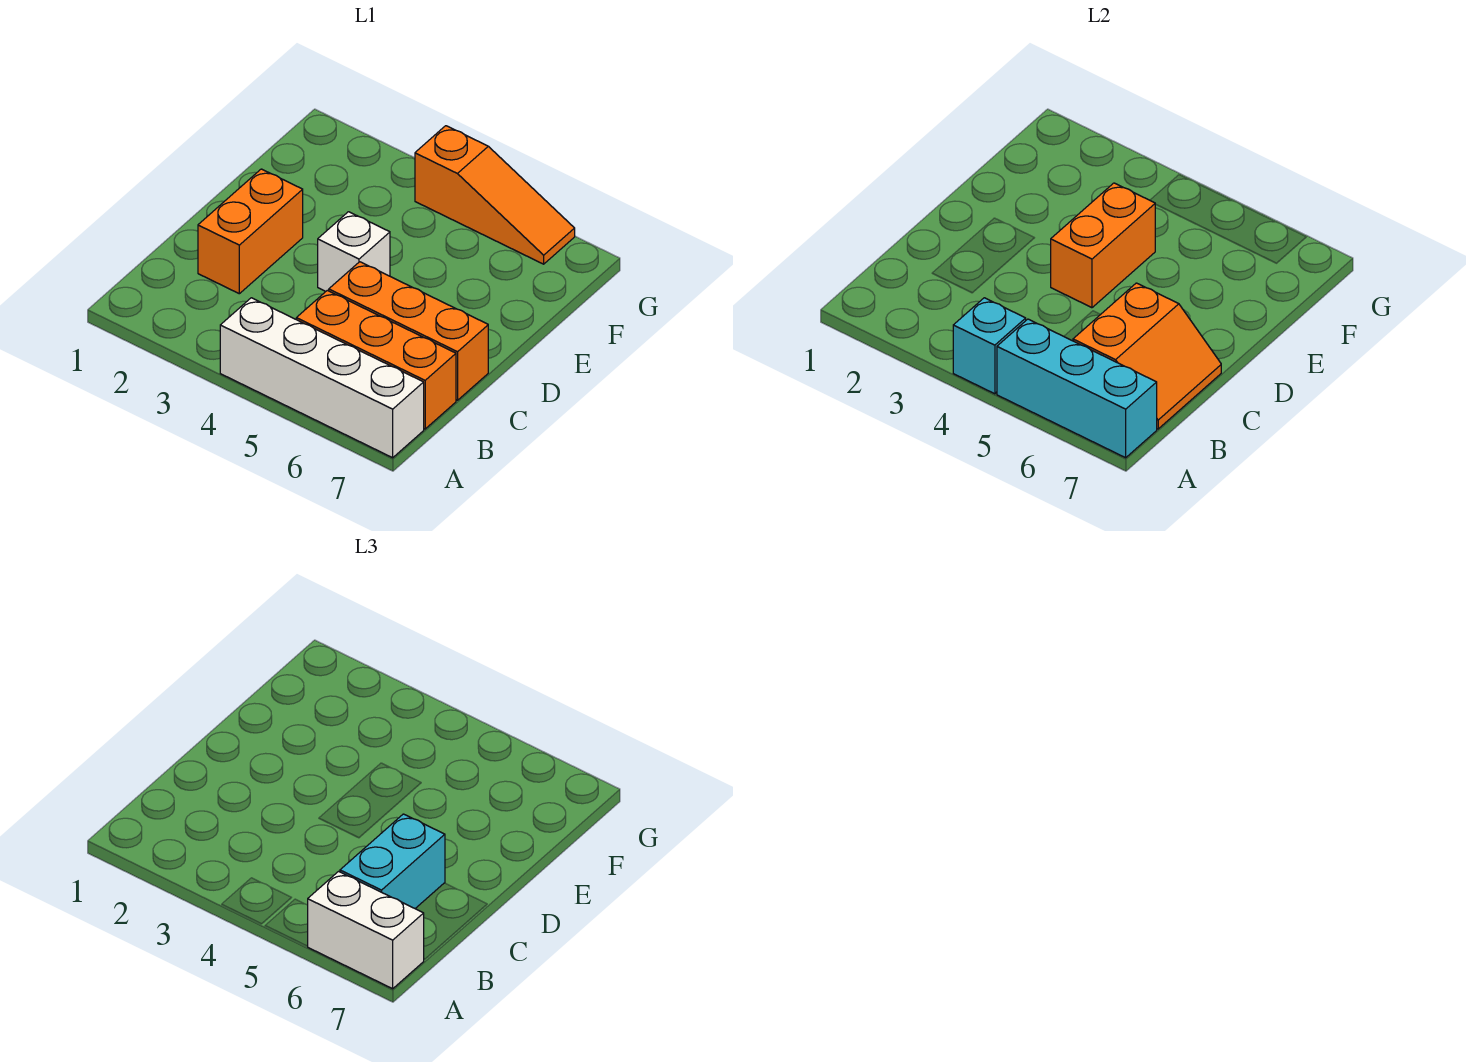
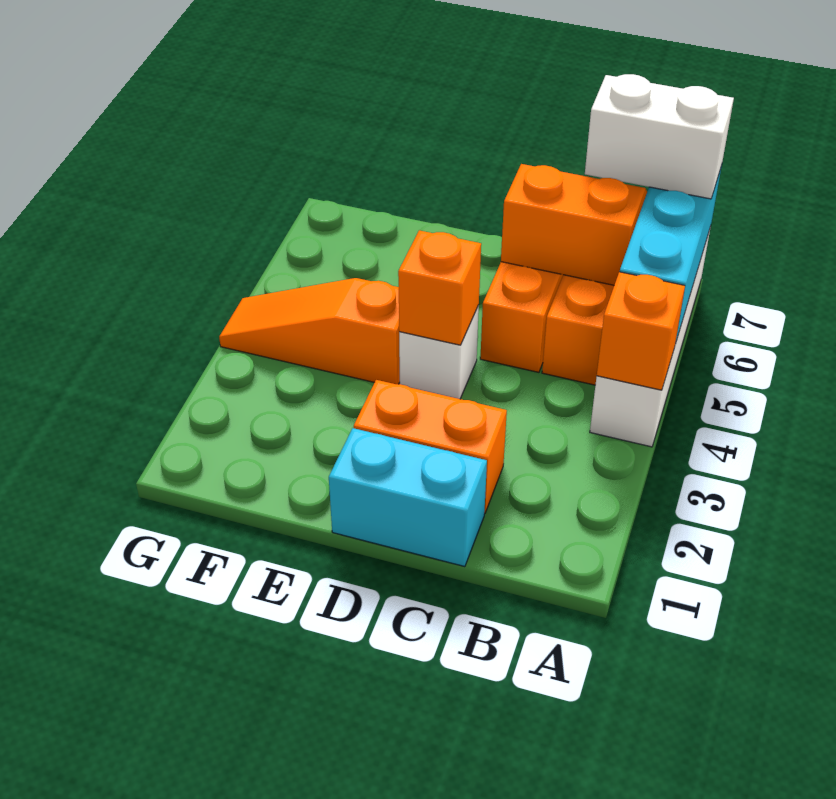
cyan brick A4 level 2 -> orange brick A4 level 2
white brick A6:A7 level 3 -> white brick A7:B7 level 3
cyan brick B6:C6 level 3 -> cyan brick C1:D1 level 1
orange brick D4:E4 level 2 -> orange brick D4 level 2
orange slope G4:G6 level 1 top 4 -> orange slope E4:G4 level 1 top E

